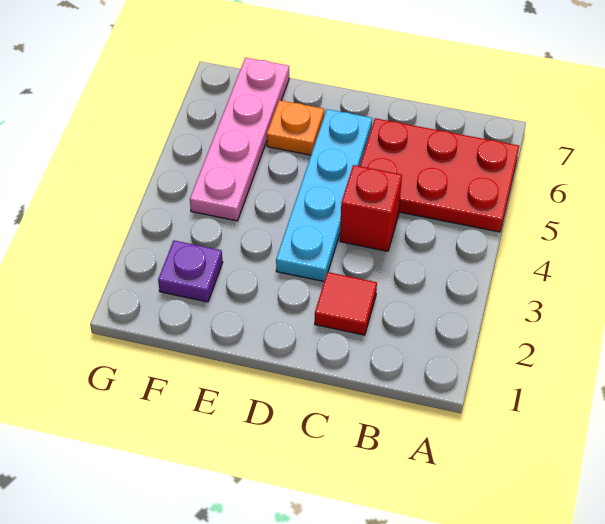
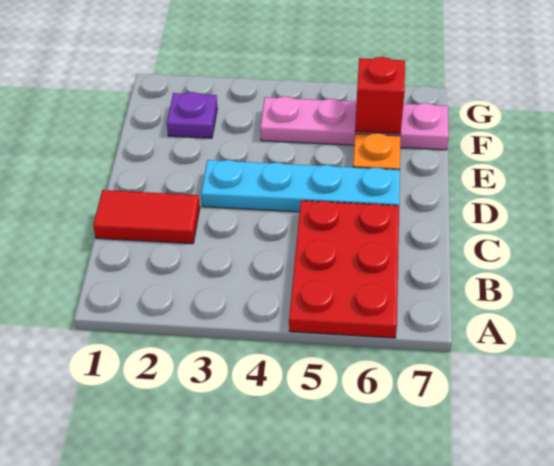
red tile C2 level 1 -> red tile C1:C2 level 1
red brick C4 level 1 -> red brick F6 level 2

